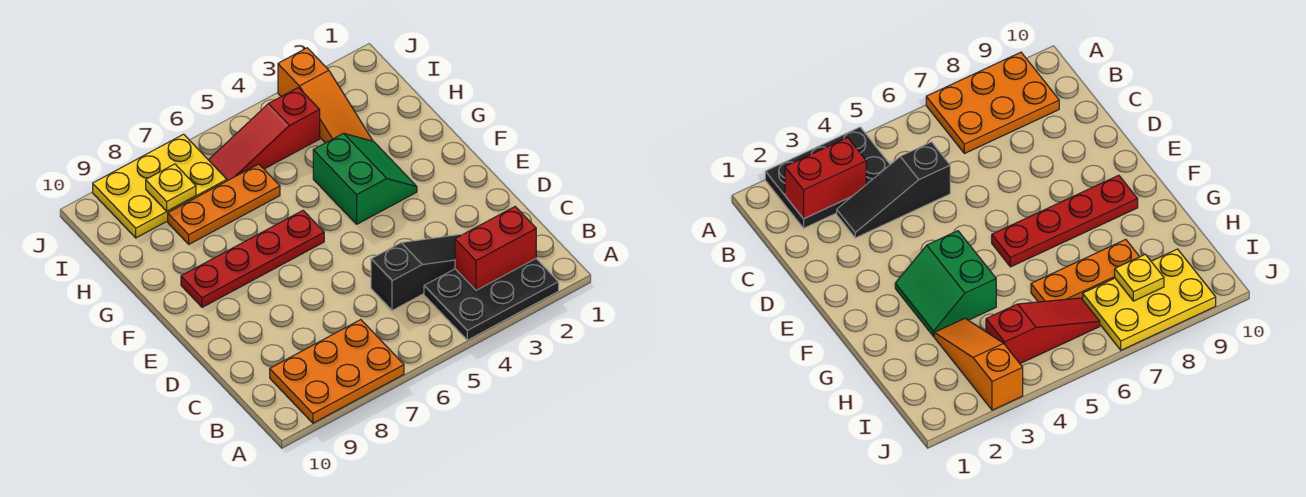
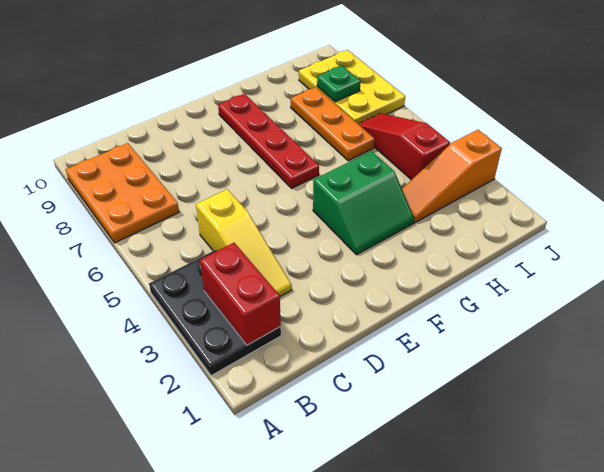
black slope C3:C5 level 1 top 5 -> yellow slope C3:C5 level 1 top 5
yellow plate I8 level 2 -> green plate I8 level 2

